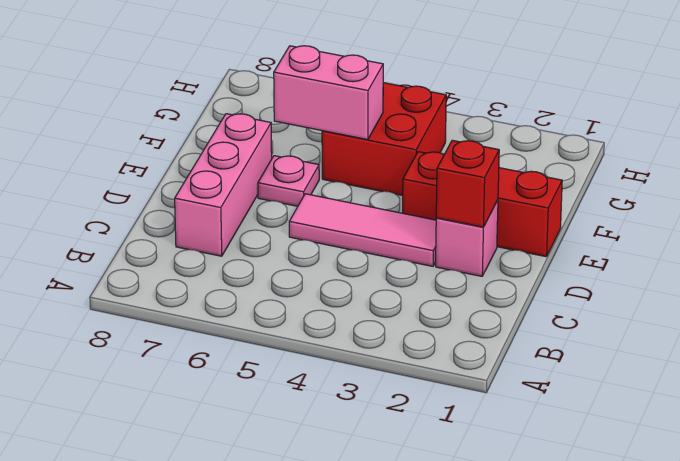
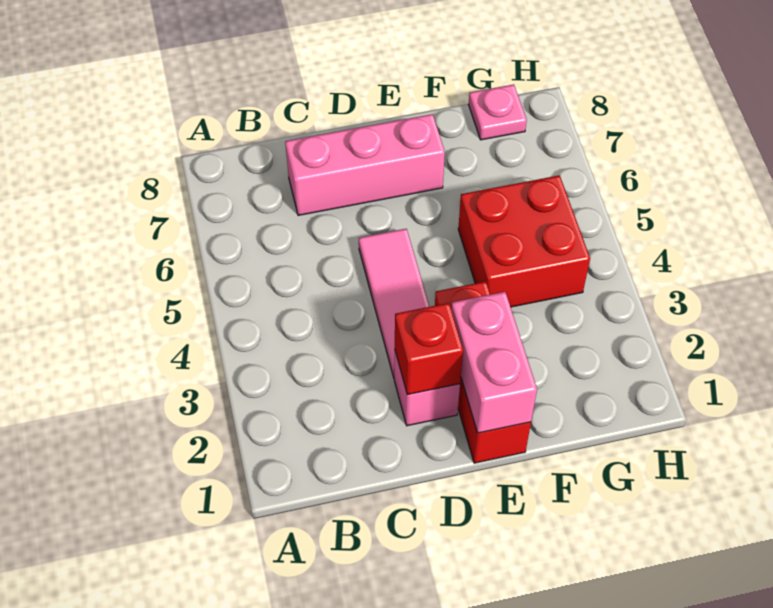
pink plate E6 level 1 -> pink plate G8 level 1
pink brick F5:F6 level 2 -> pink brick E1:E2 level 2

